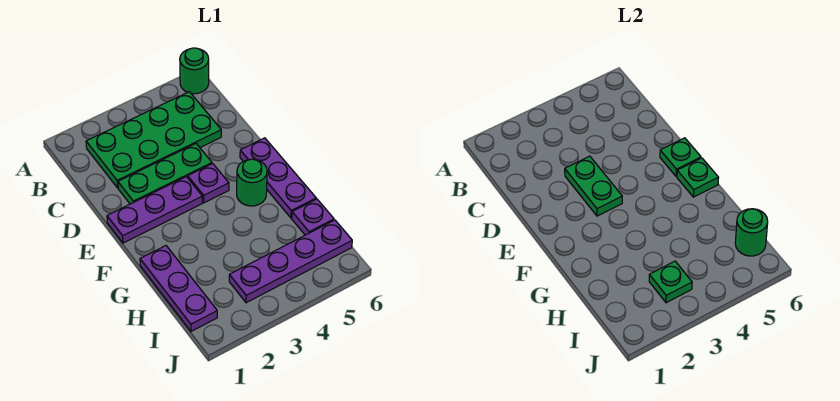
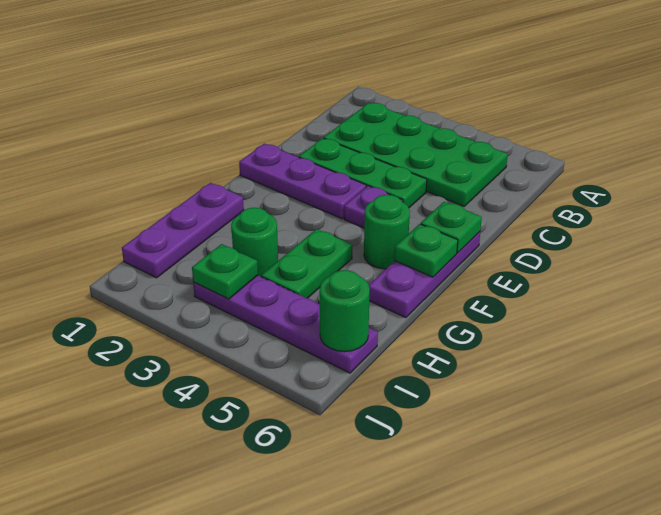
green round brick A6 level 1 -> green round brick H3 level 1
green plate D3:E3 level 2 -> green plate G4:H4 level 1
purple plate H6 level 1 -> none

